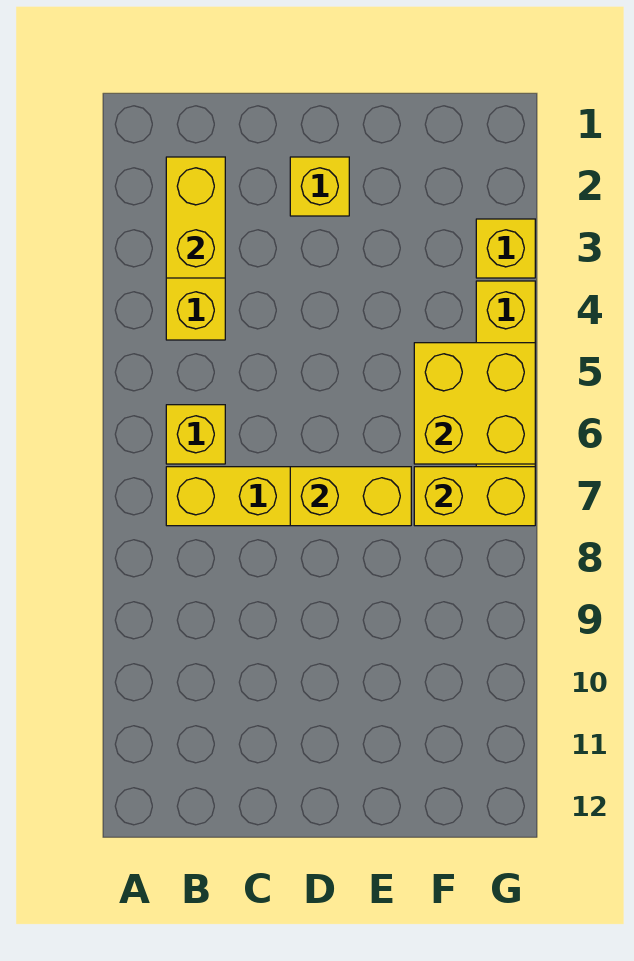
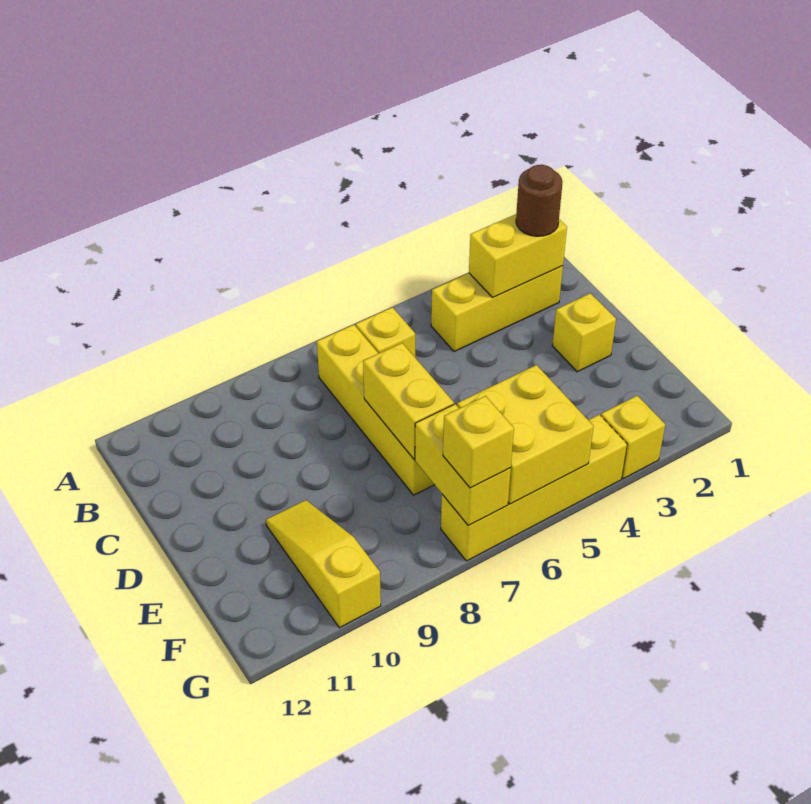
none -> brown round brick B2 level 3
none -> yellow slope E10:G10 level 1 top G
none -> yellow brick G7 level 3

